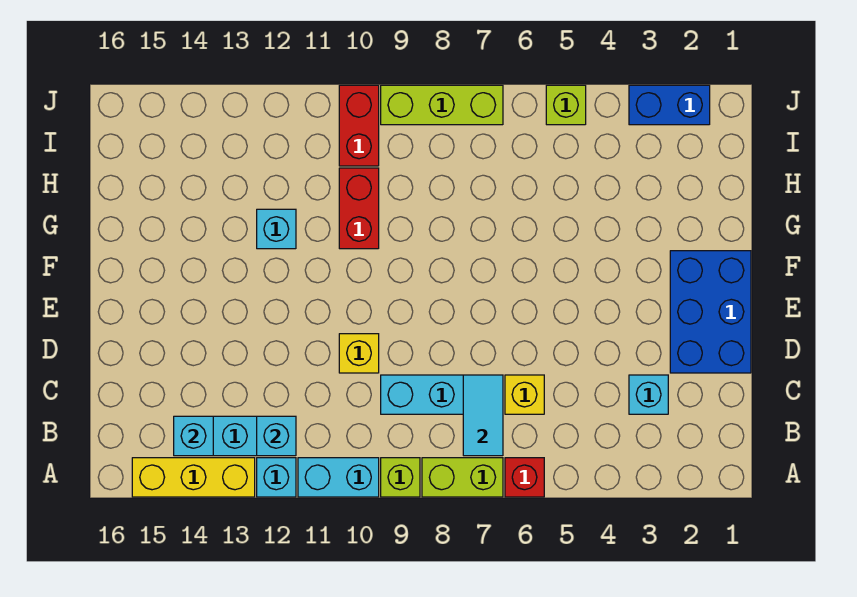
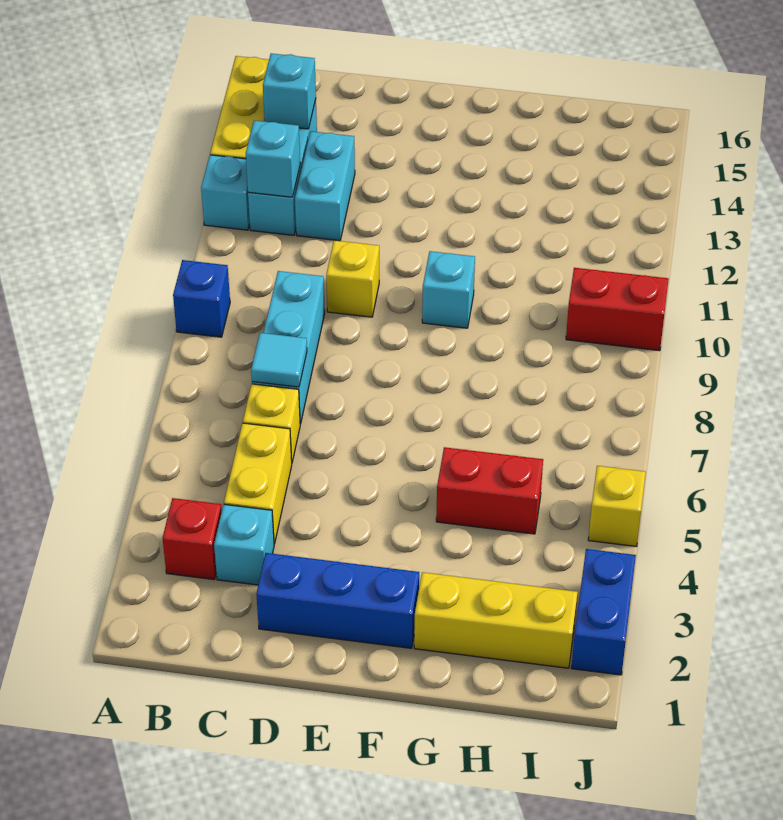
red brick A6 level 1 -> red brick B3 level 1
lime brick A7:A8 level 1 -> none
lime brick A9 level 1 -> blue brick A9 level 1
cyan brick A10:A11 level 1 -> cyan brick C12:C13 level 1
cyan tile B7:C7 level 2 -> cyan tile C7 level 2
none -> yellow brick C4:C5 level 1
blue brick D1:F2 level 1 -> blue brick D2:F2 level 1
none -> yellow brick G2:I2 level 1
red brick G10:H10 level 1 -> red brick G5:H5 level 1
cyan brick G12 level 1 -> cyan brick F10 level 1
lime brick J5 level 1 -> yellow brick J5 level 1
lime brick J7:J9 level 1 -> none

